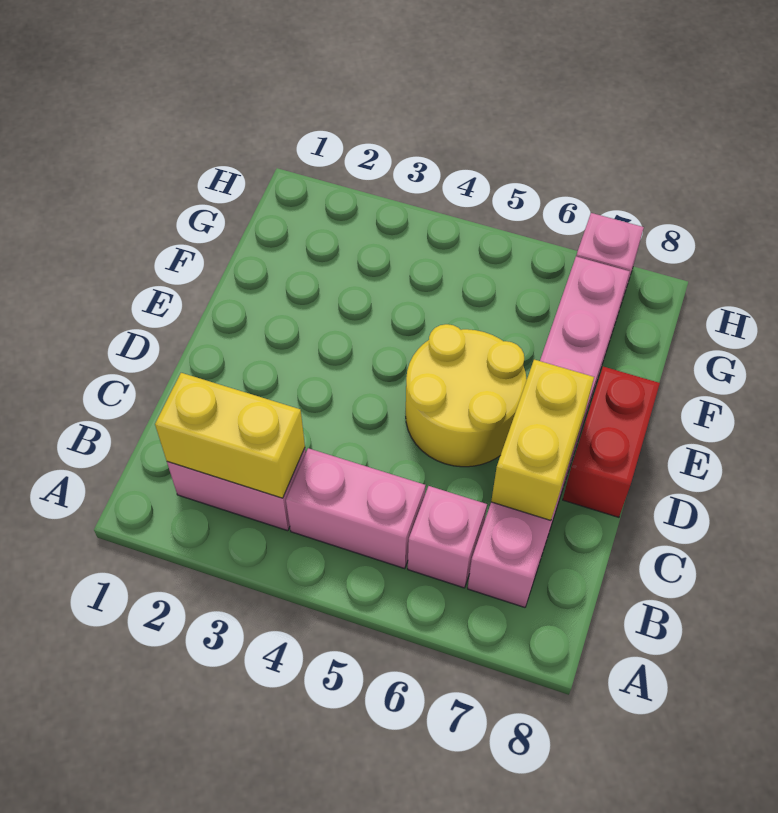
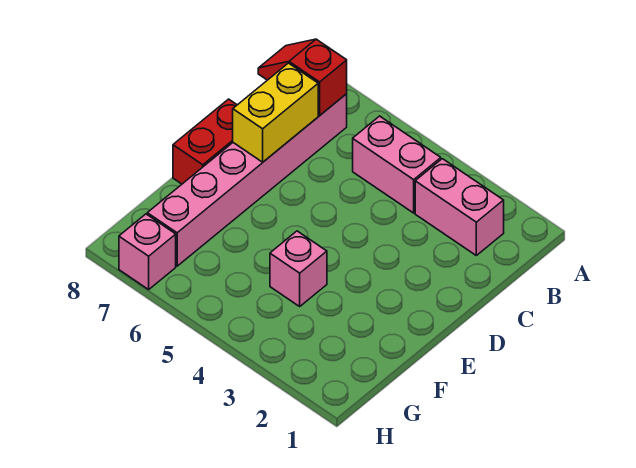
yellow brick B2:B3 level 2 -> none
pink brick B6 level 1 -> pink brick F4 level 1
none -> red slope B7:B8 level 2 top 7
yellow round brick D5:E6 level 1 -> none

